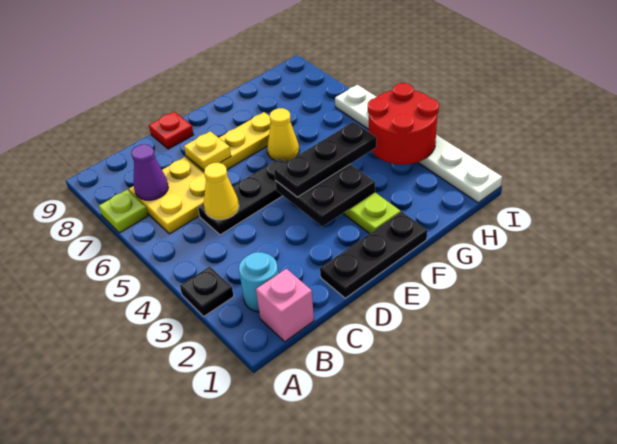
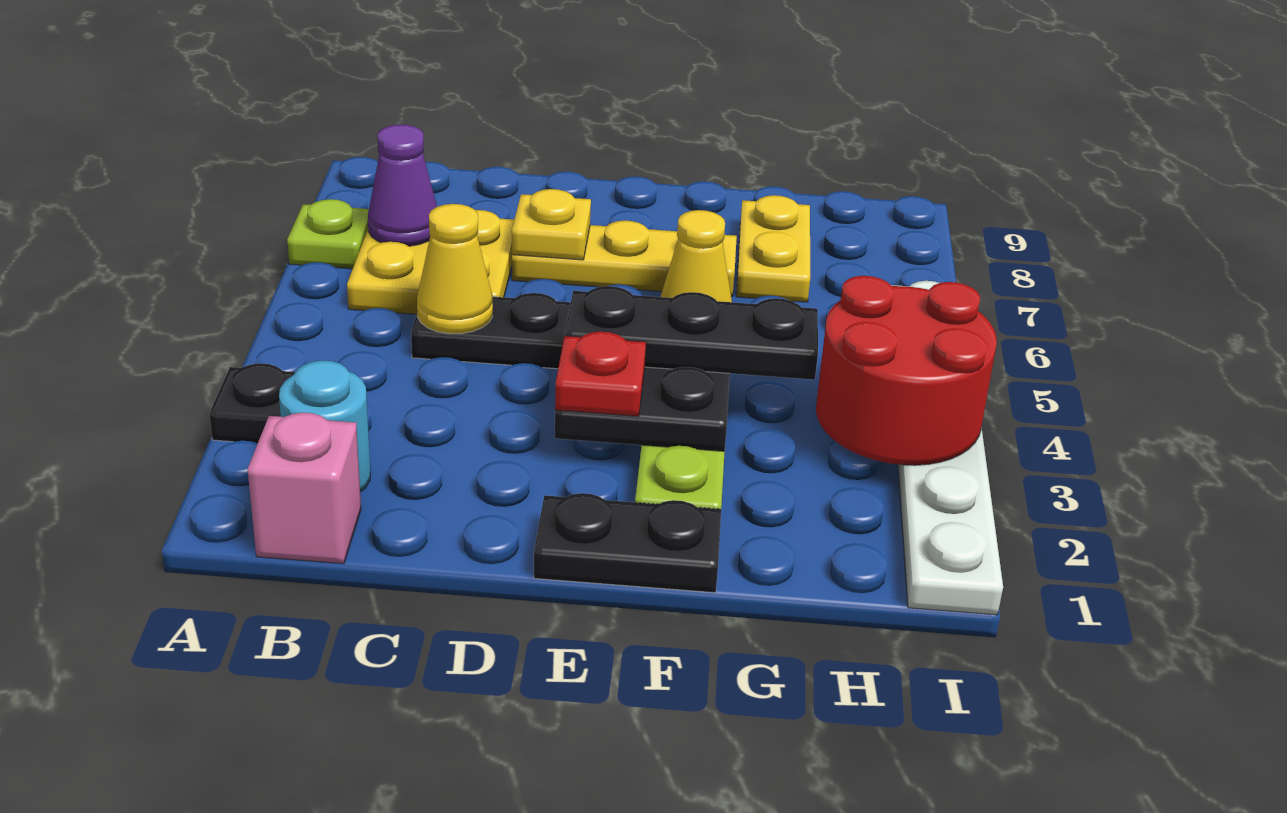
black plate D1:F1 level 1 -> black plate E1:F1 level 1
red plate D9 level 1 -> red plate E3 level 3
none -> yellow plate G7:G8 level 1

